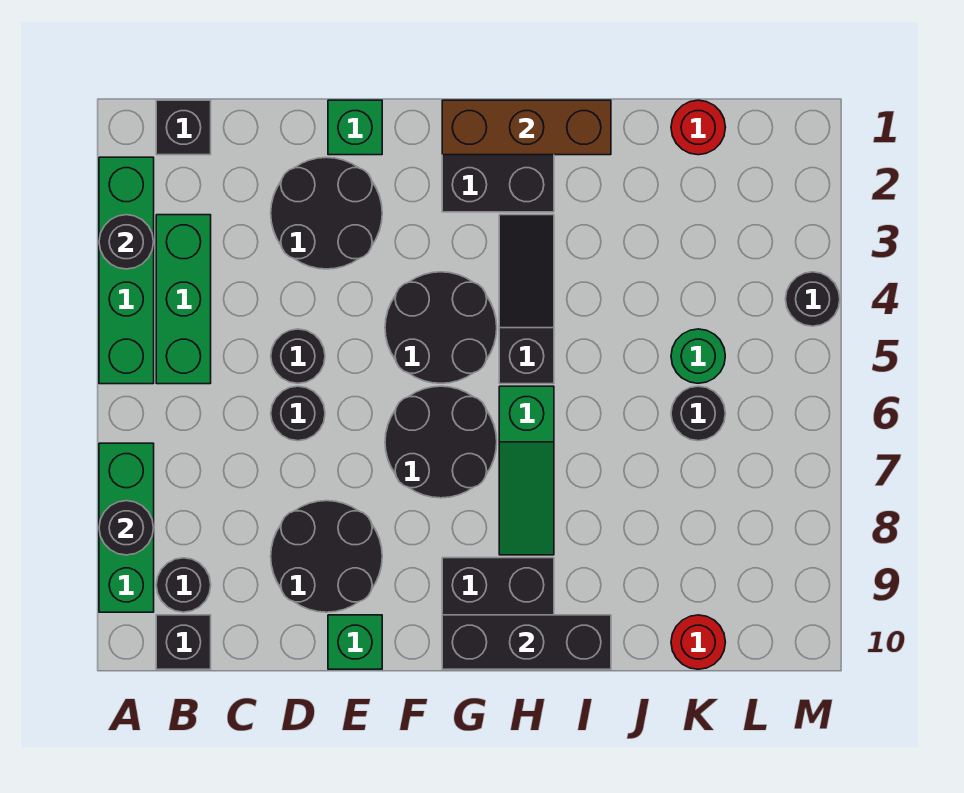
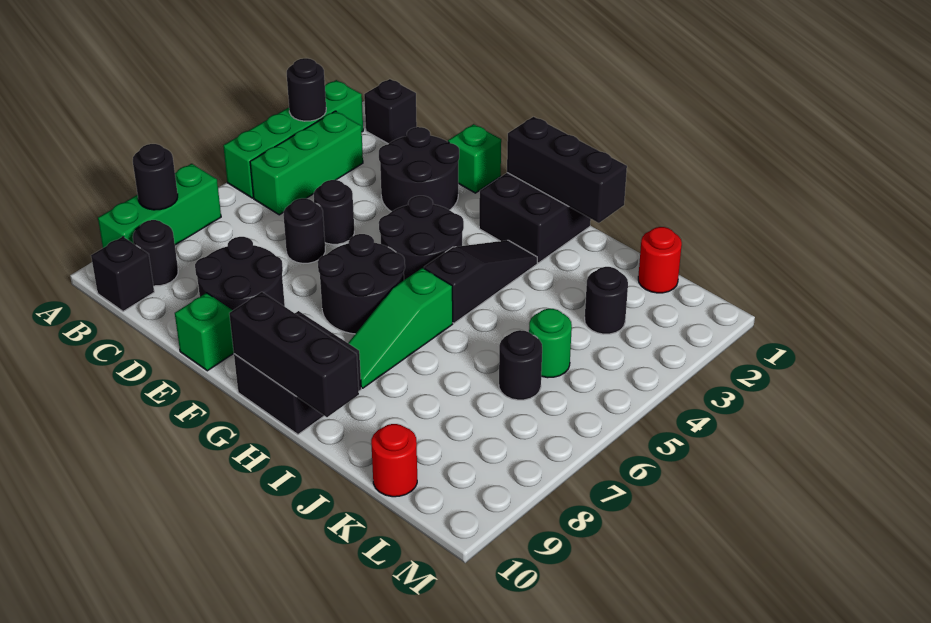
brown brick G1:I1 level 2 -> black brick G1:I1 level 2
black round brick M4 level 1 -> black round brick K3 level 1

